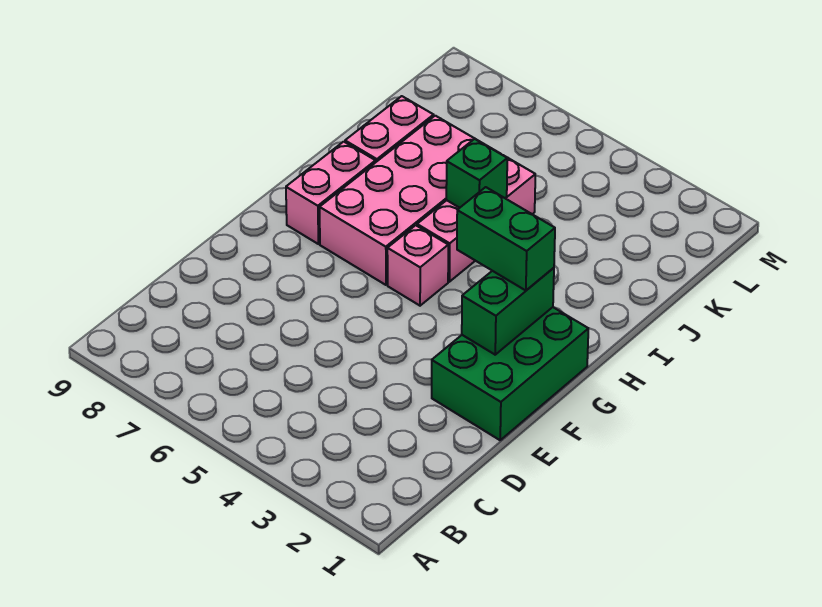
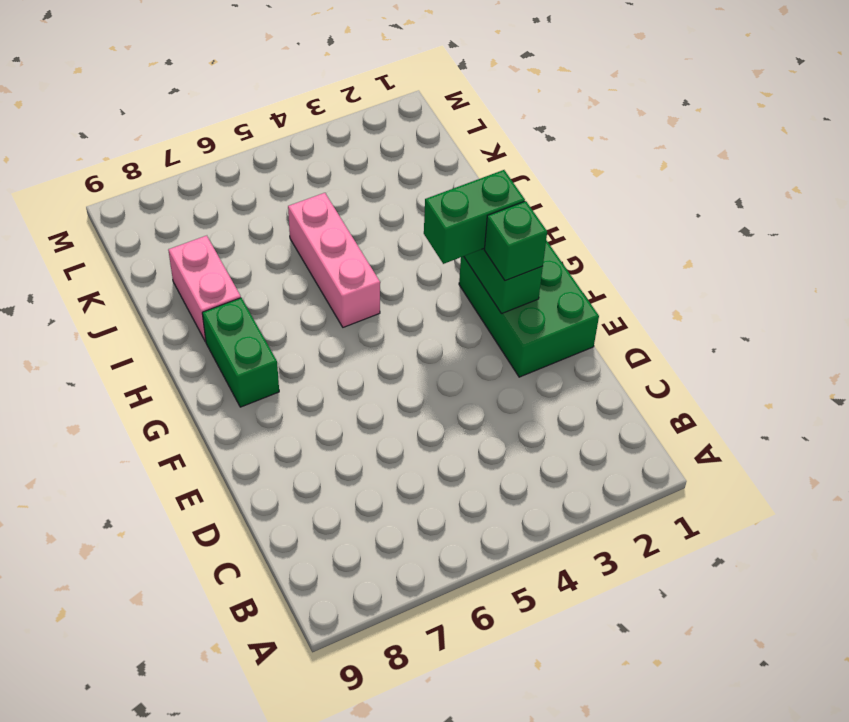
pink brick G5 level 1 -> none
pink brick G6:J7 level 1 -> none
pink brick G8:H8 level 1 -> green brick G8:H8 level 1
green brick I5 level 2 -> green brick F2 level 3

